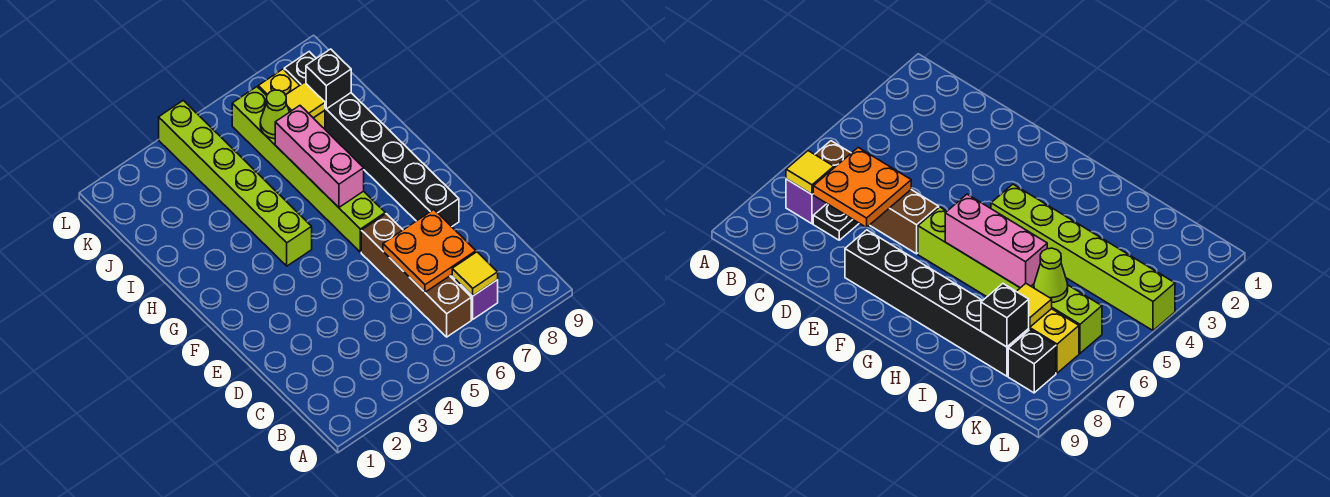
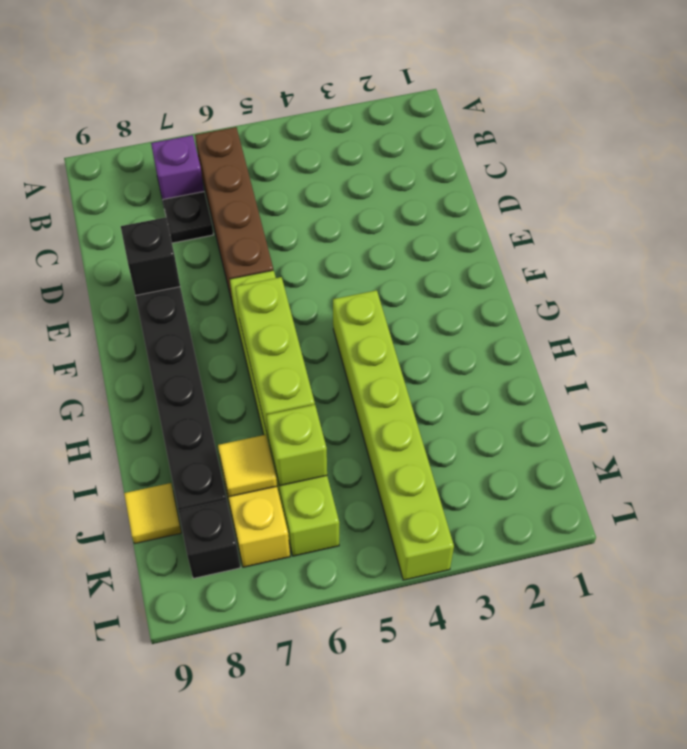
yellow tile B7 level 2 -> yellow tile J9 level 1
orange plate C6:D7 level 2 -> none
pink brick G6:I6 level 2 -> lime brick G6:I6 level 2
lime cone J6 level 2 -> lime brick J6 level 2
black brick J8 level 2 -> black brick E8 level 2

